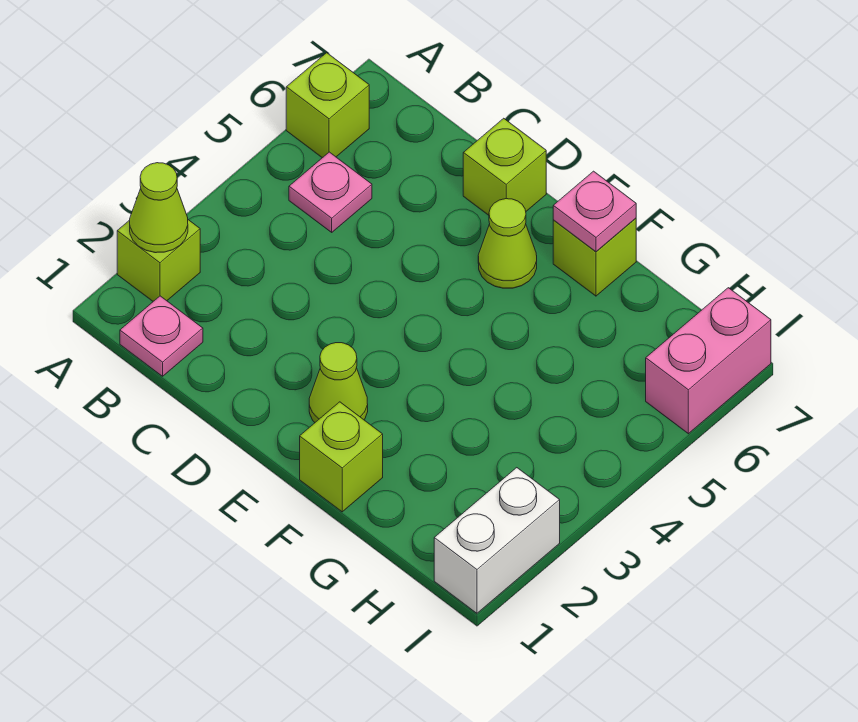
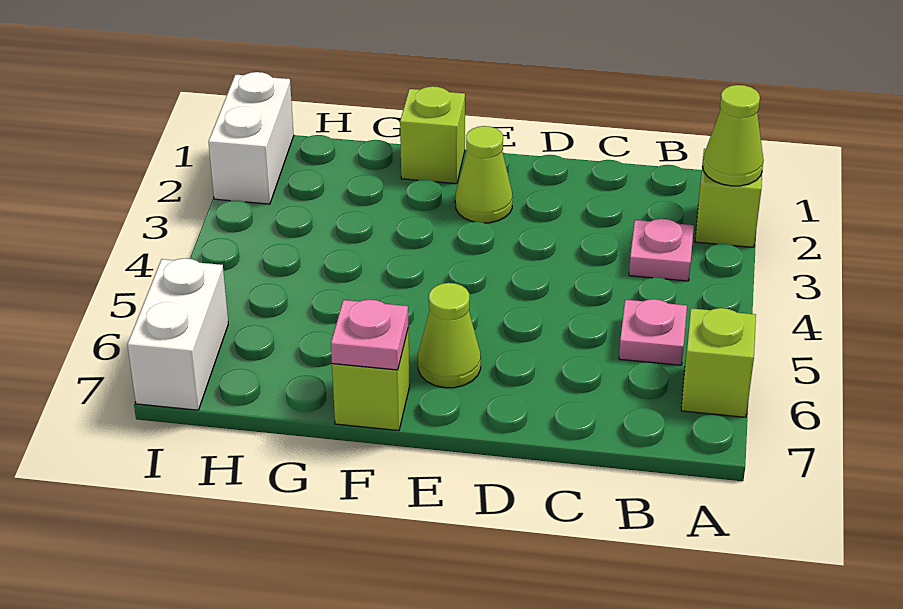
pink plate B1 level 1 -> pink plate B3 level 1
lime brick D7 level 1 -> none
pink brick I6:I7 level 1 -> white brick I6:I7 level 1

